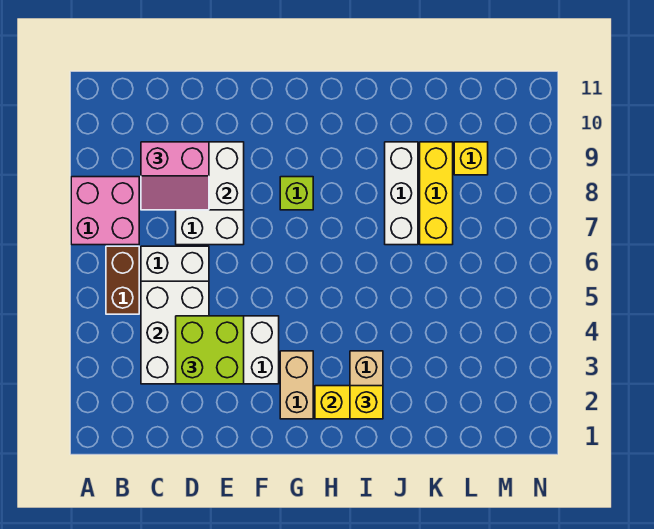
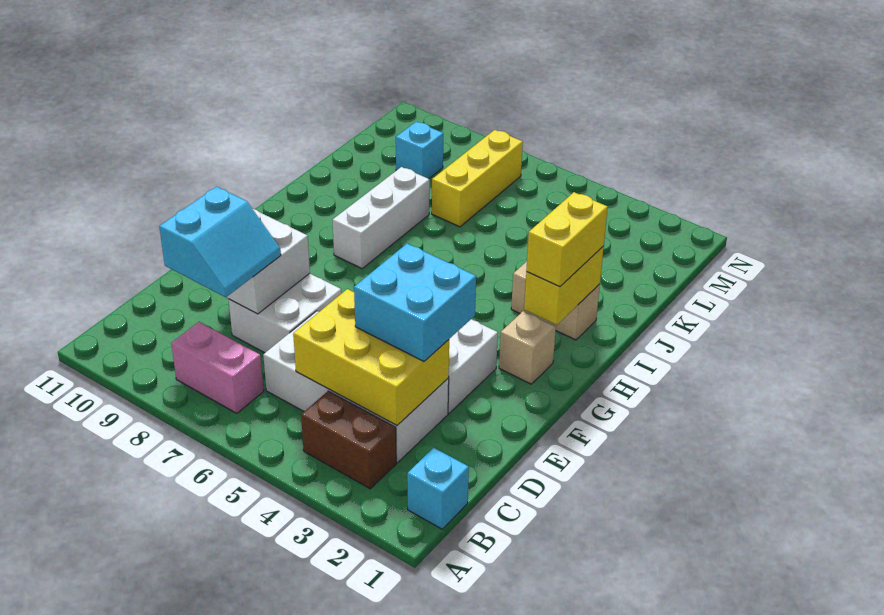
pink brick A7:B8 level 1 -> pink brick B7:B8 level 1
none -> cyan brick B1 level 1
brown brick B5:B6 level 1 -> brown brick B3:B4 level 1
white brick C3:D5 level 2 -> yellow brick C3:D5 level 2
pink slope C8:D9 level 3 top 9 -> cyan slope C8:D9 level 3 top 9
lime brick D3:E4 level 3 -> cyan brick D3:E4 level 3
tan brick G2:G3 level 1 -> tan brick G2 level 1
lime brick G8 level 1 -> none
yellow brick I2 level 3 -> yellow brick H2:I2 level 3
white brick J7:J9 level 1 -> white brick H8:J8 level 1
yellow brick K7:K9 level 1 -> yellow brick K7:M7 level 1
yellow brick L9 level 1 -> cyan brick L9 level 1

